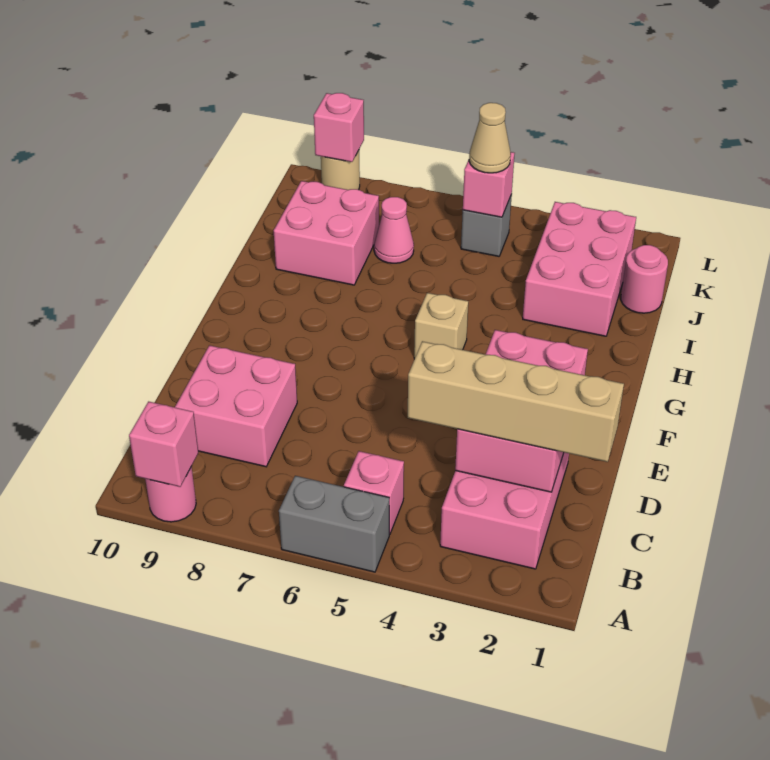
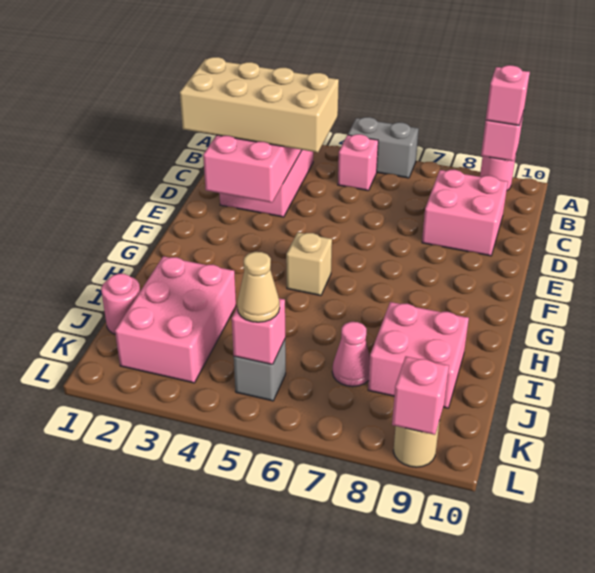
none -> pink brick A9 level 3
tan brick C1:C4 level 3 -> tan brick C1:D4 level 3

